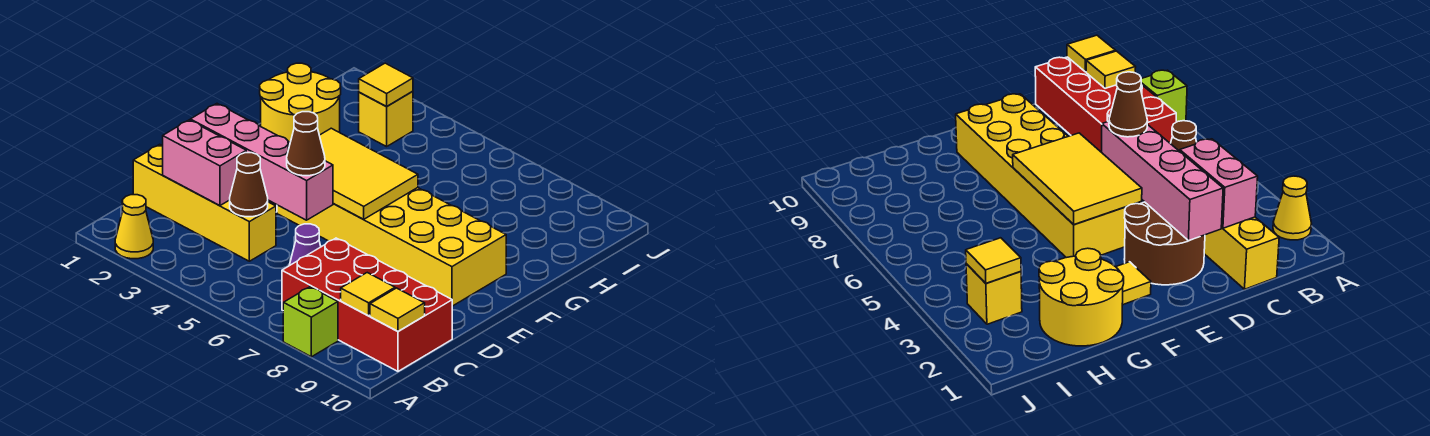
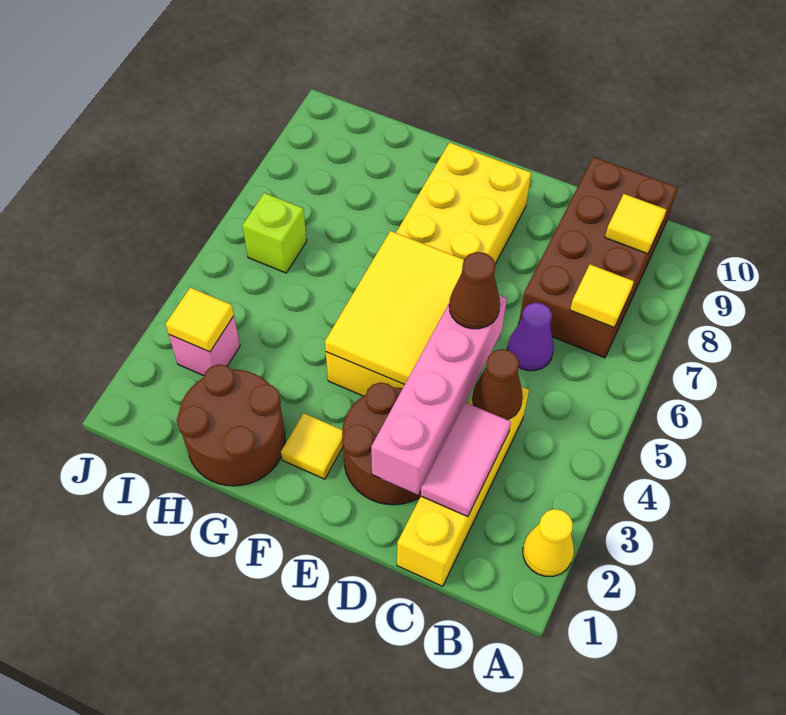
lime brick A8 level 1 -> lime brick I6 level 1
red brick B7:C10 level 1 -> brown brick B7:C10 level 1
yellow tile B10 level 2 -> yellow tile B7 level 2
pink brick C2:C3 level 2 -> pink tile C2:C3 level 2
yellow round brick G1:H2 level 1 -> brown round brick G1:H2 level 1
yellow brick I3 level 1 -> pink brick I3 level 1

